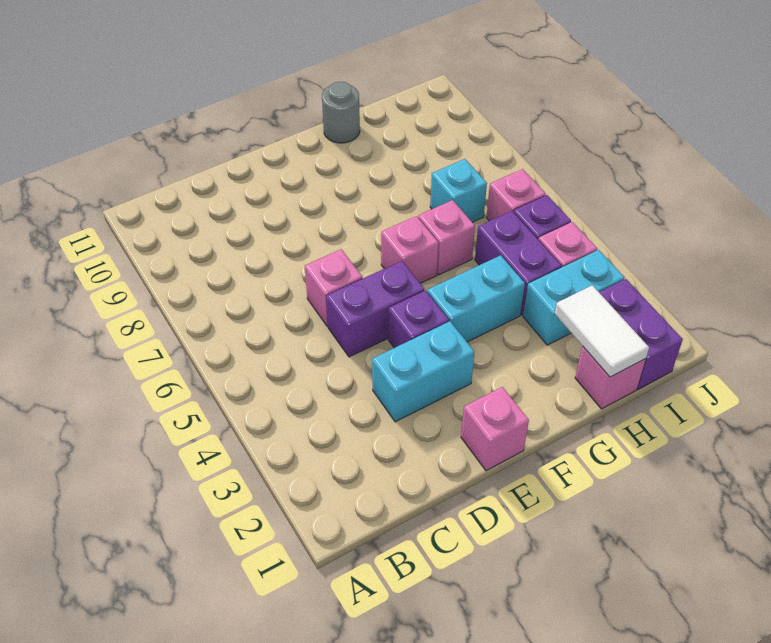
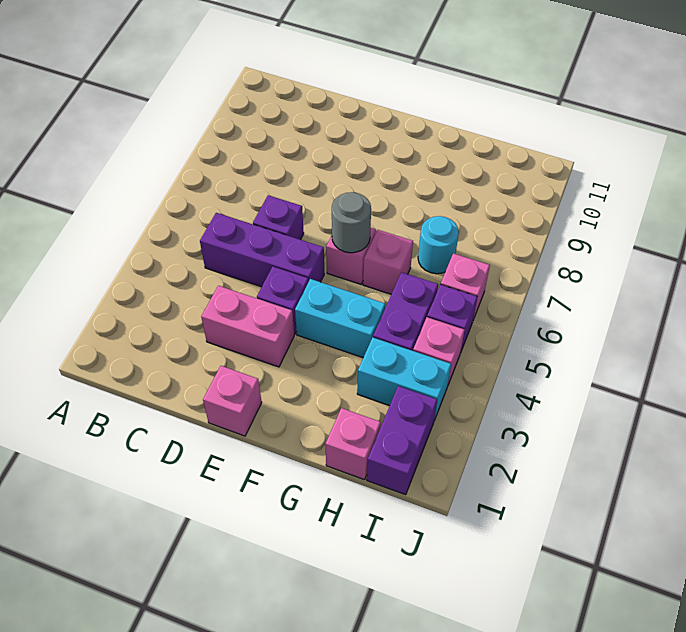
cyan brick D3:E3 level 1 -> pink brick D3:E3 level 1
purple brick D5:E5 level 1 -> purple brick C5:E5 level 1
pink brick D6 level 1 -> purple brick D6 level 1
grey round brick G11 level 1 -> grey round brick F6 level 2
white tile H1:H2 level 2 -> none
cyan brick H7 level 1 -> cyan round brick H7 level 1

